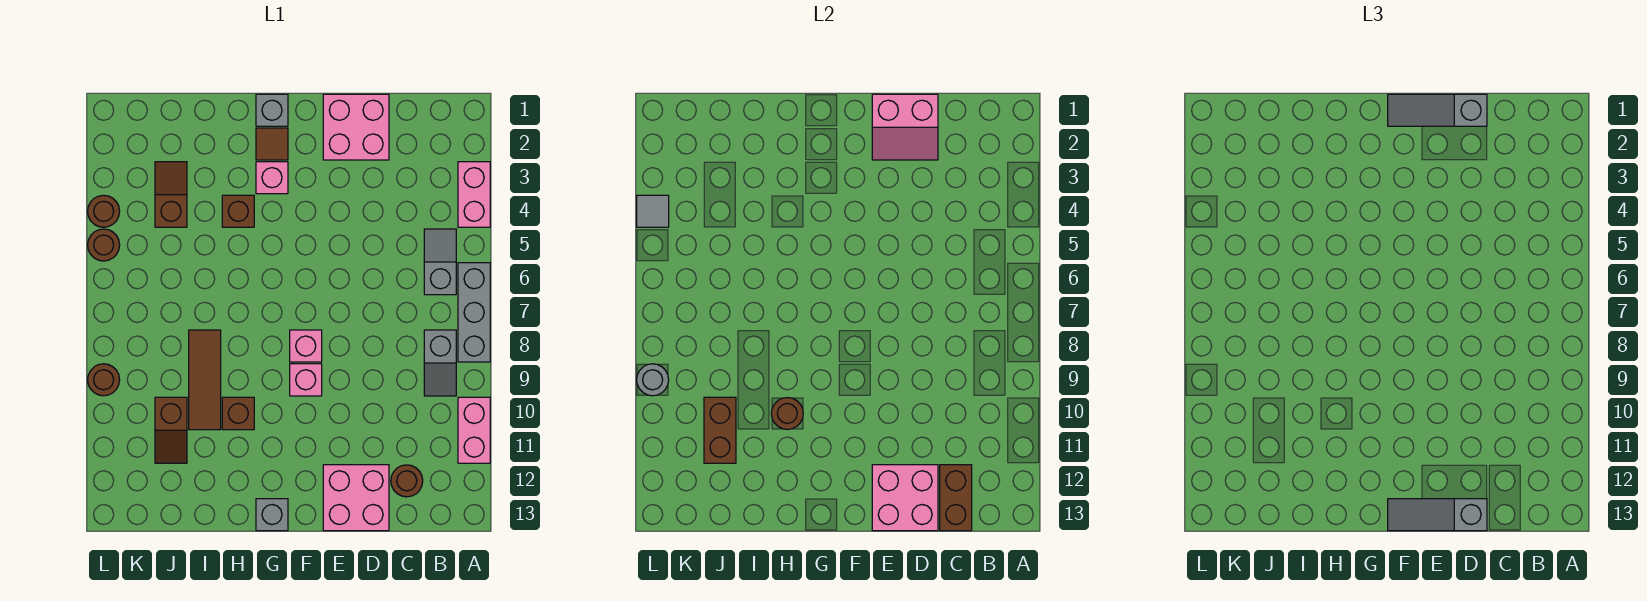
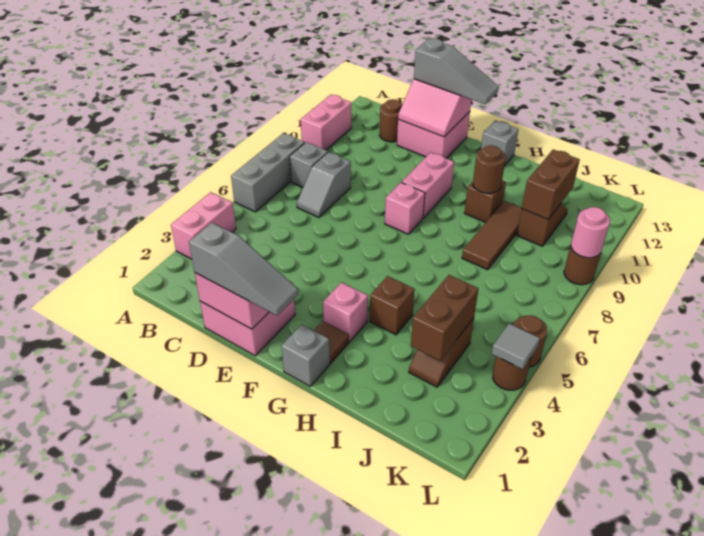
grey slope B5:B6 level 1 top 6 -> grey slope C7:C8 level 1 top 8
brown brick C12:C13 level 2 -> brown brick J3:J4 level 2
pink brick D12:E13 level 2 -> pink slope D12:E13 level 2 top 13
pink brick F9 level 1 -> pink brick F9:F10 level 1
grey round brick L9 level 2 -> pink round brick L9 level 2

